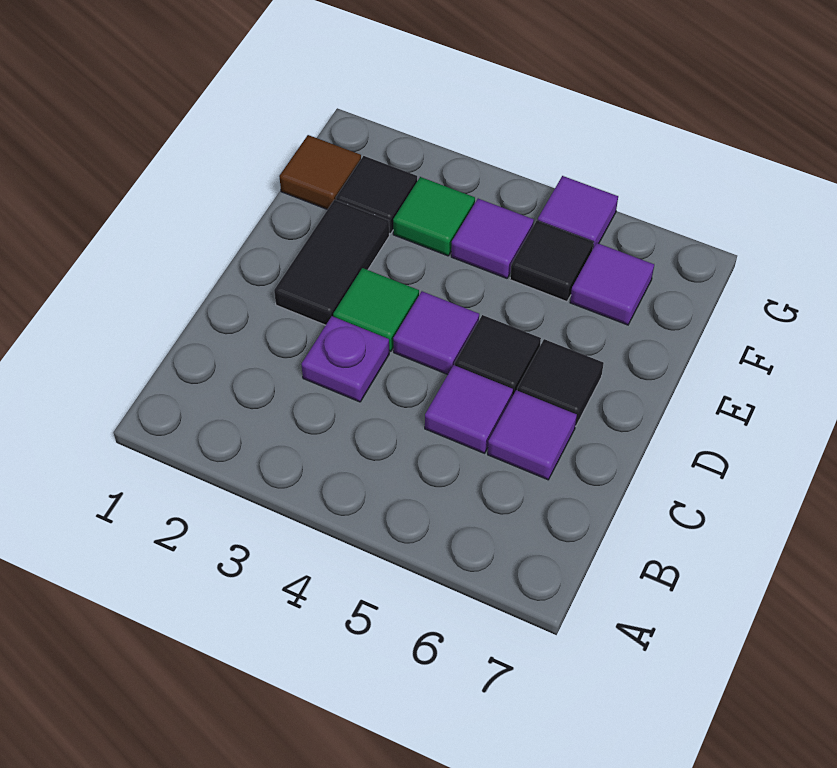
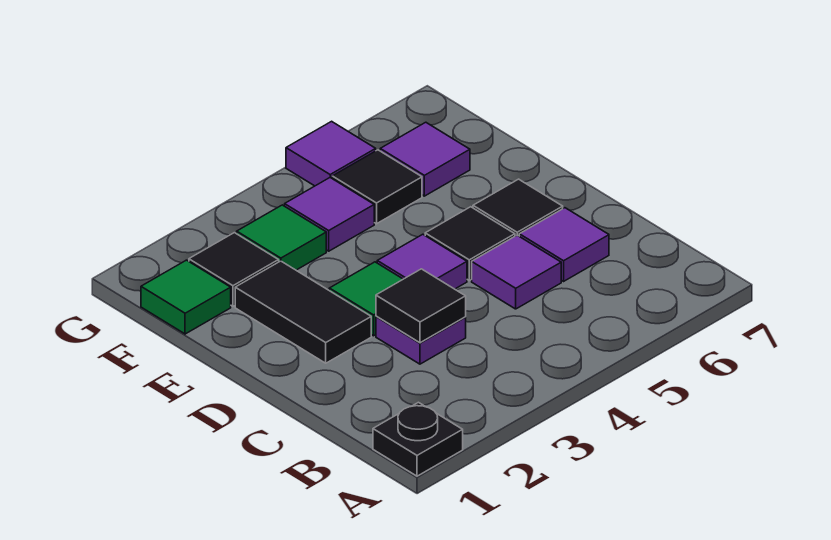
none -> black plate A1 level 1
none -> black tile C3 level 2
brown tile F1 level 1 -> green tile F1 level 1

